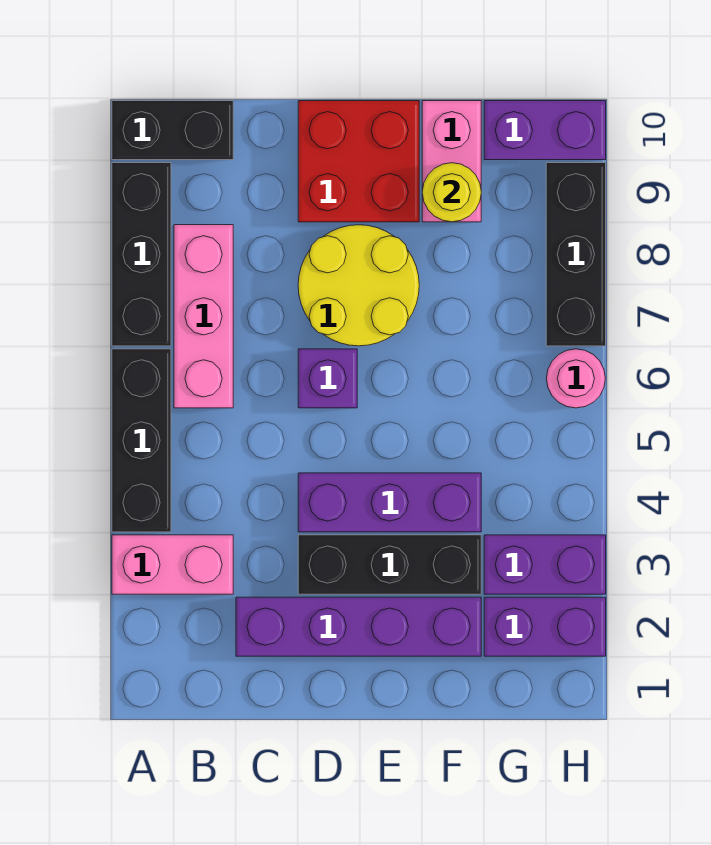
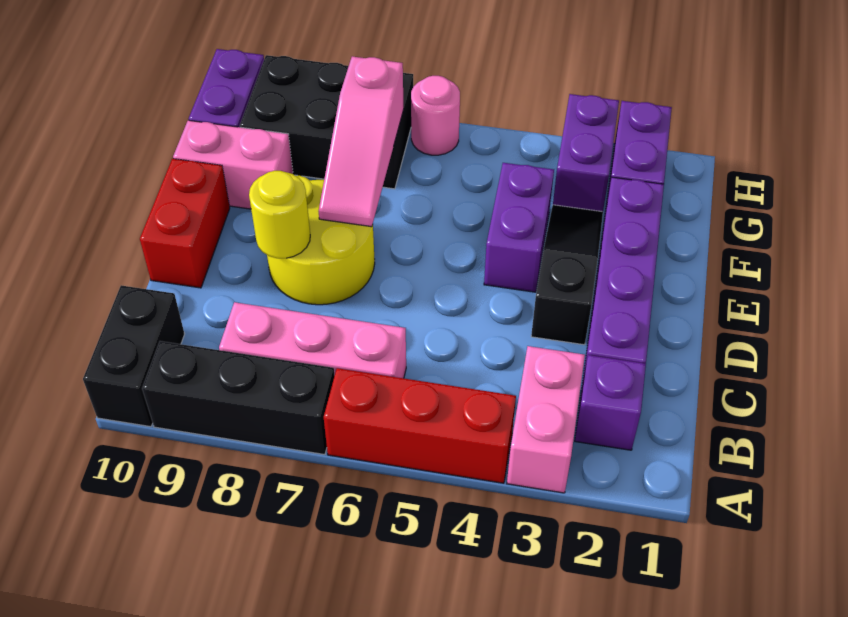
black brick A4:A6 level 1 -> red brick A4:A6 level 1
black brick D3:F3 level 1 -> black slope D3:F3 level 1 top D
purple brick D4:F4 level 1 -> purple brick E4:F4 level 1
purple brick D6 level 1 -> purple brick B2 level 1
red brick D9:E10 level 1 -> red brick D10:E10 level 1
none -> pink slope E7:G7 level 2 top G
yellow round brick F9 level 2 -> yellow round brick D8 level 2
black brick H7:H9 level 1 -> black brick G7:H9 level 1

